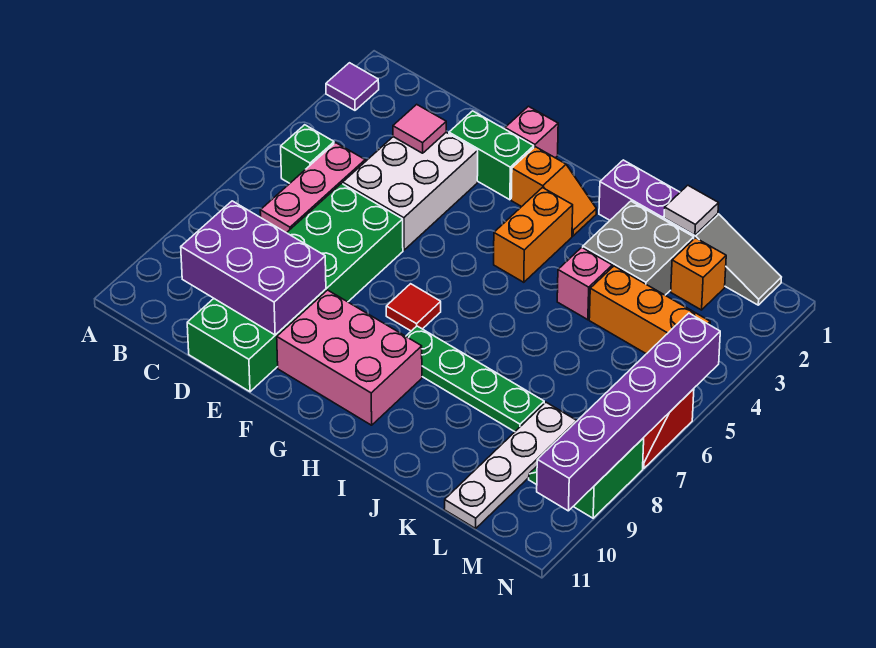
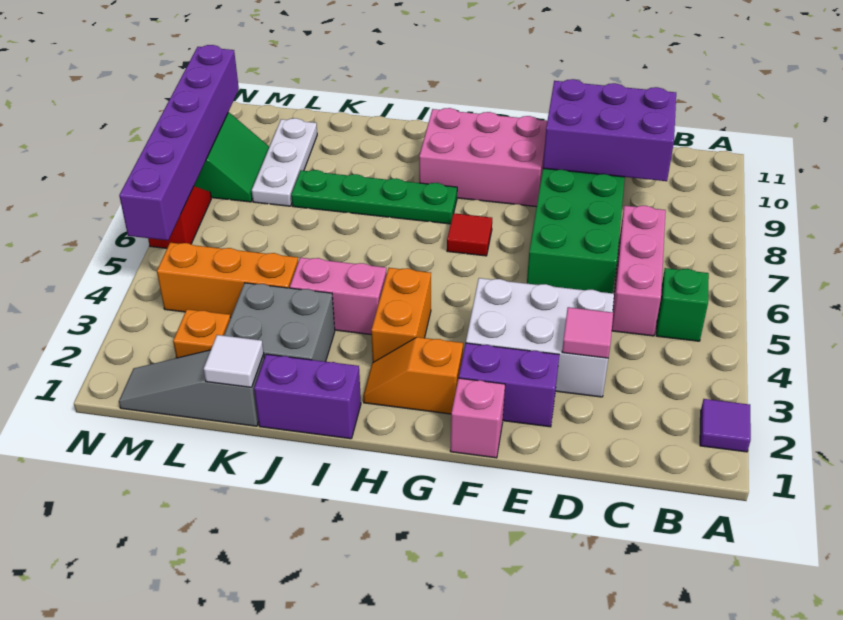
white brick D3:E5 level 1 -> white brick D3:F4 level 1
green brick E2:F2 level 1 -> purple brick E2:F2 level 1
pink brick J4 level 1 -> pink brick I4:J4 level 1
white plate L8:L11 level 1 -> white plate L8:L10 level 1

